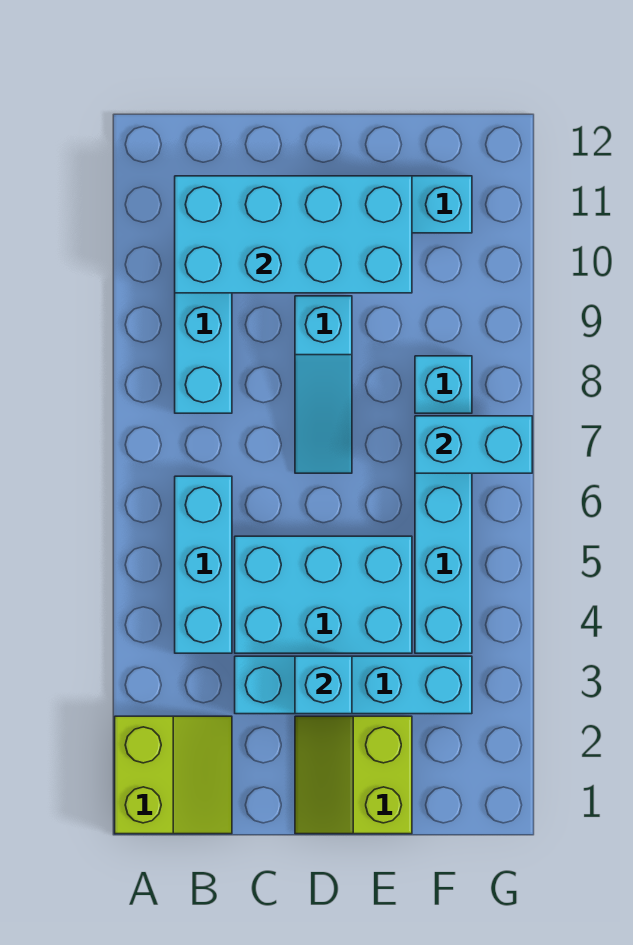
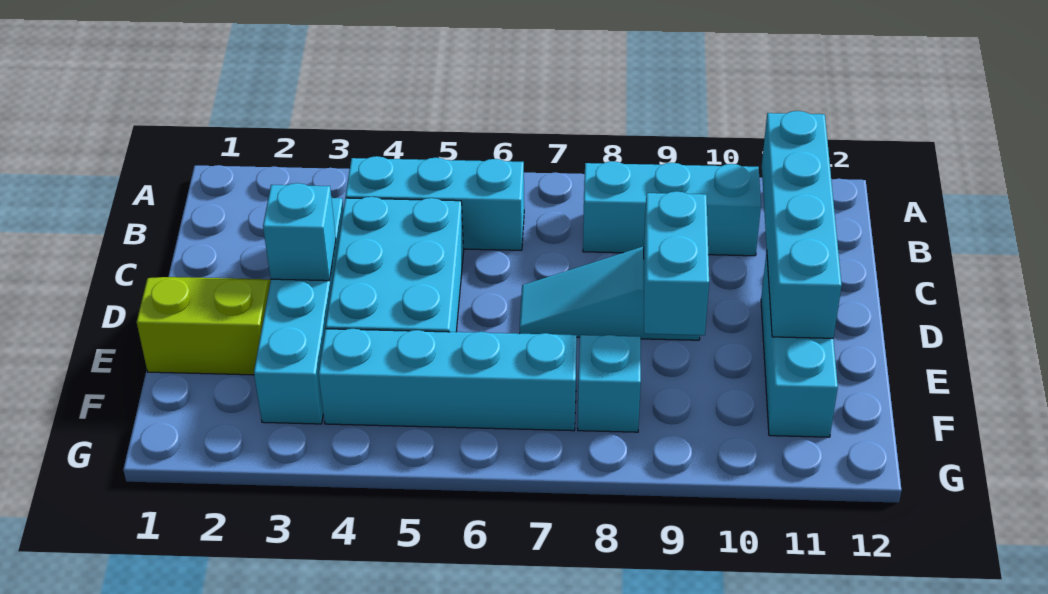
lime slope A1:B2 level 1 top A -> none
cyan brick B10:E11 level 2 -> cyan brick B11:E11 level 2
cyan brick F7:G7 level 2 -> cyan brick D9:E9 level 2

